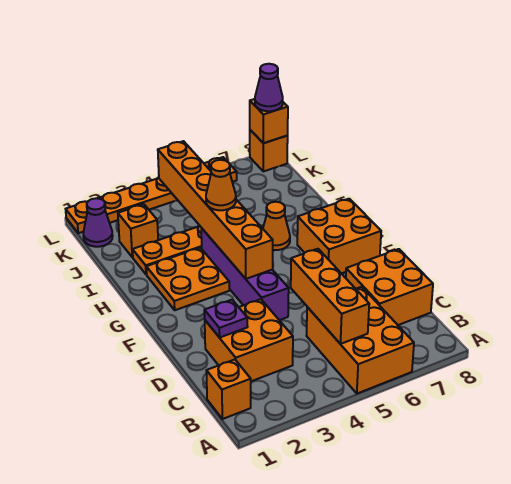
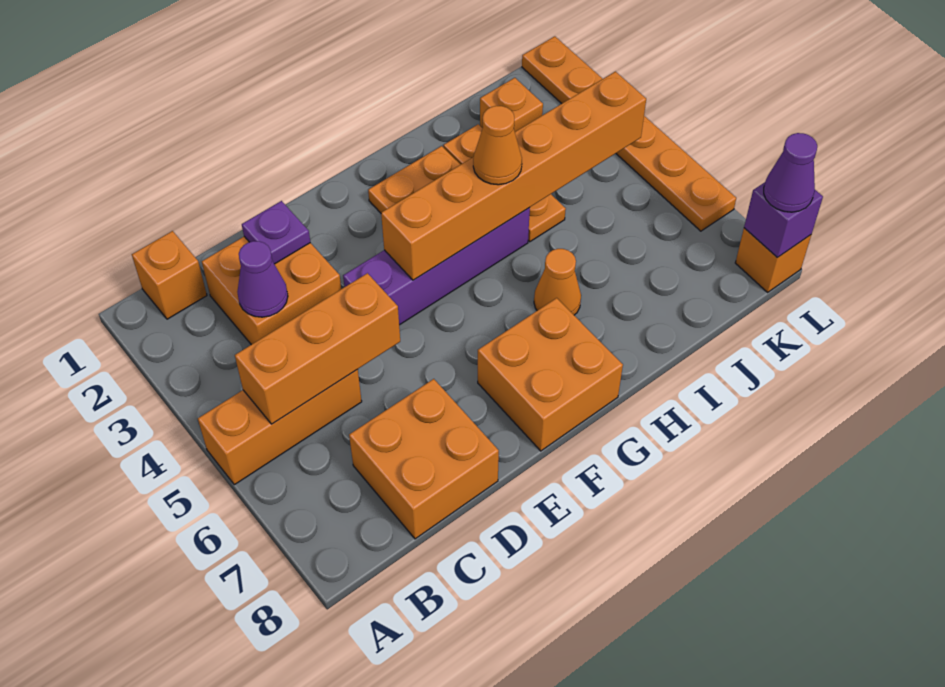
orange brick A5:C6 level 1 -> orange brick A5:C5 level 1
purple cone K1 level 1 -> purple cone C3 level 2
orange brick L8 level 2 -> purple brick L8 level 2

